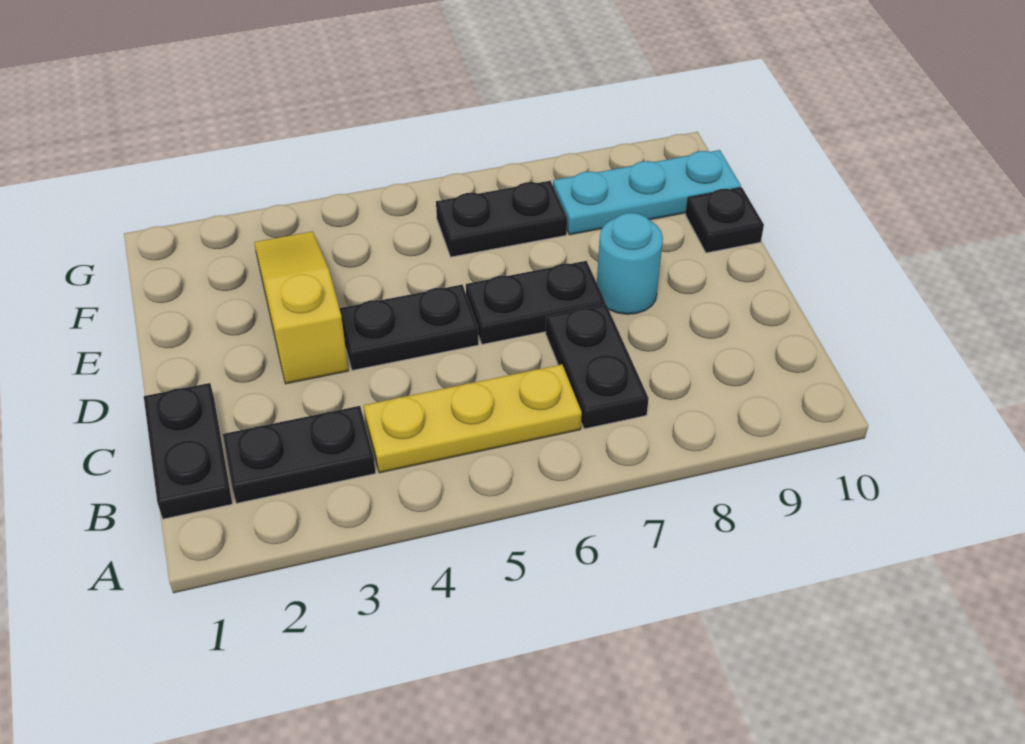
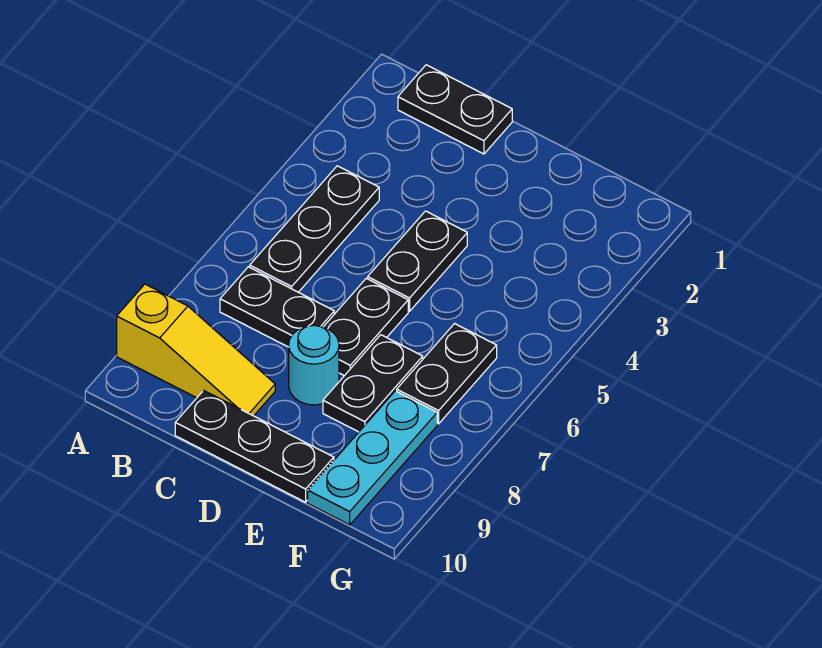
black plate B2:B3 level 1 -> black plate E7:E8 level 1
yellow plate B4:B6 level 1 -> black plate B4:B6 level 1
yellow slope D3:F3 level 1 top D -> yellow slope A9:C9 level 1 top A
black plate E10 level 1 -> black plate C10:E10 level 1

